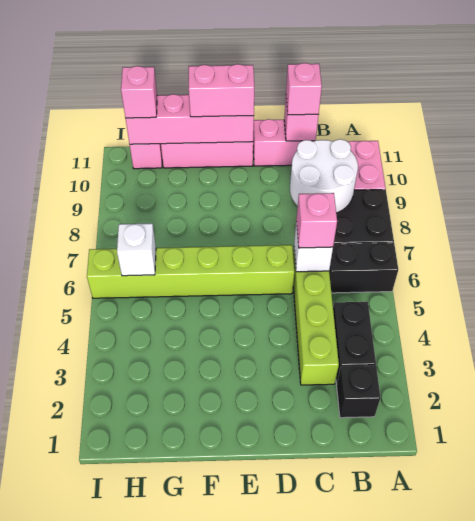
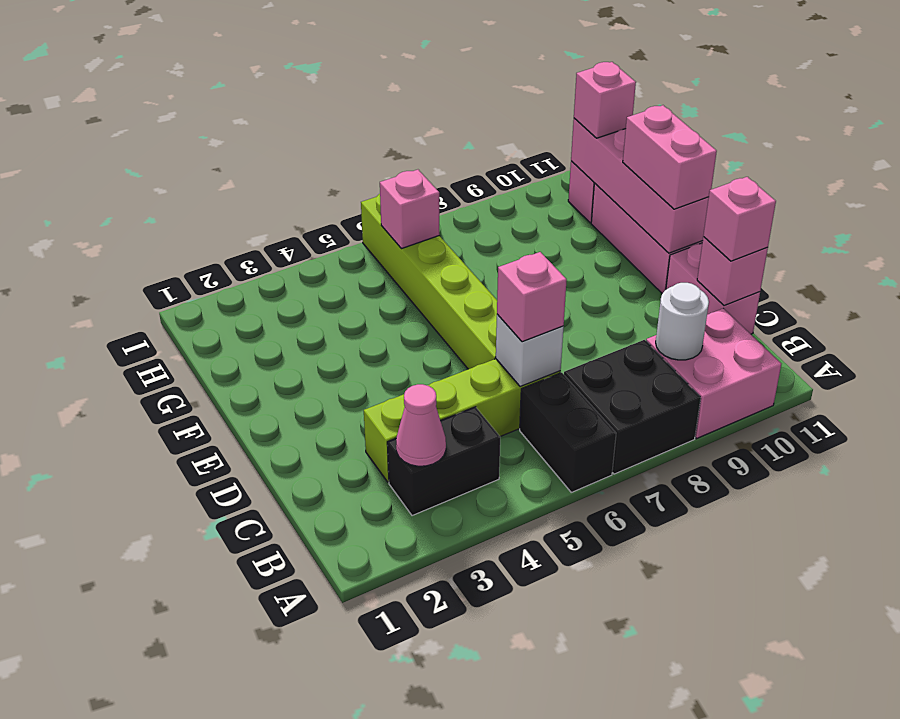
black brick B2 level 1 -> none
none -> pink cone B3 level 2
white round brick B8:C9 level 2 -> white round brick B9 level 2
white brick H6 level 2 -> pink brick H6 level 2

